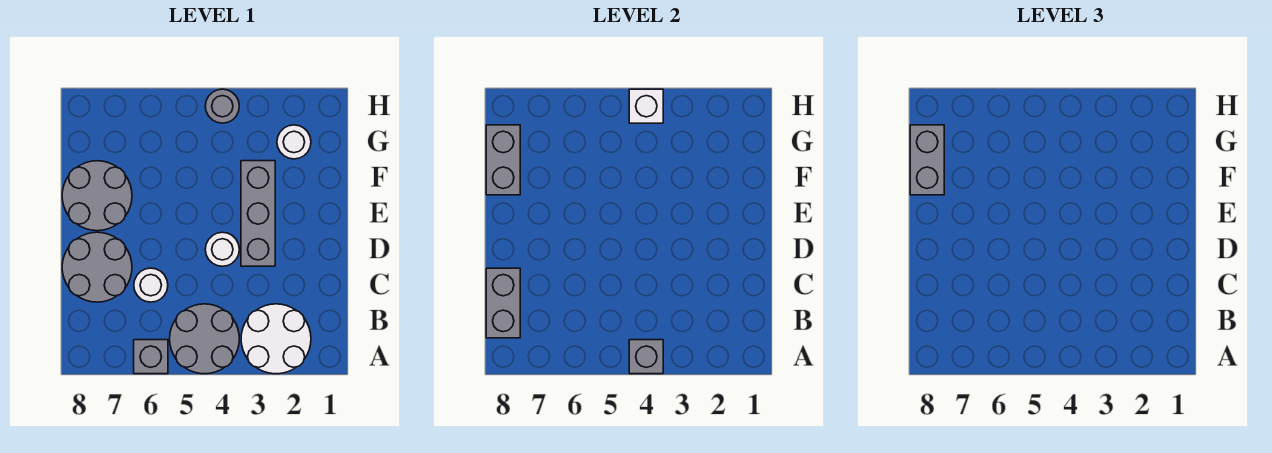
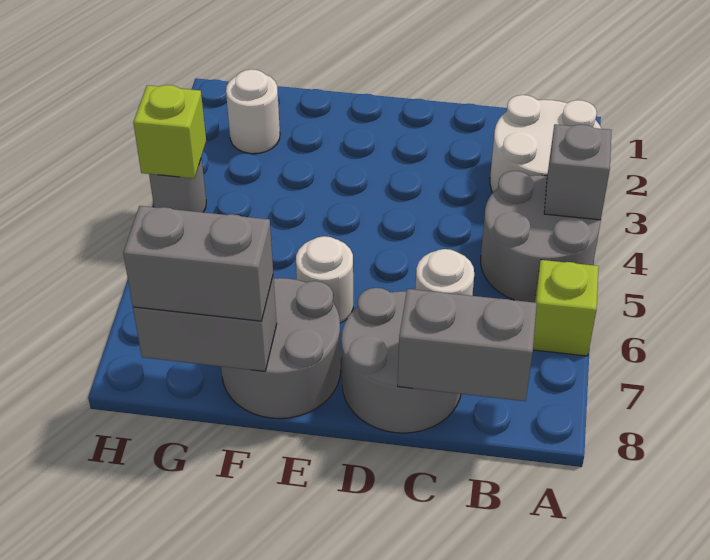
grey brick A6 level 1 -> lime brick A6 level 1
grey brick D3:F3 level 1 -> none
white round brick D4 level 1 -> white round brick E6 level 1
white brick H4 level 2 -> lime brick H4 level 2

